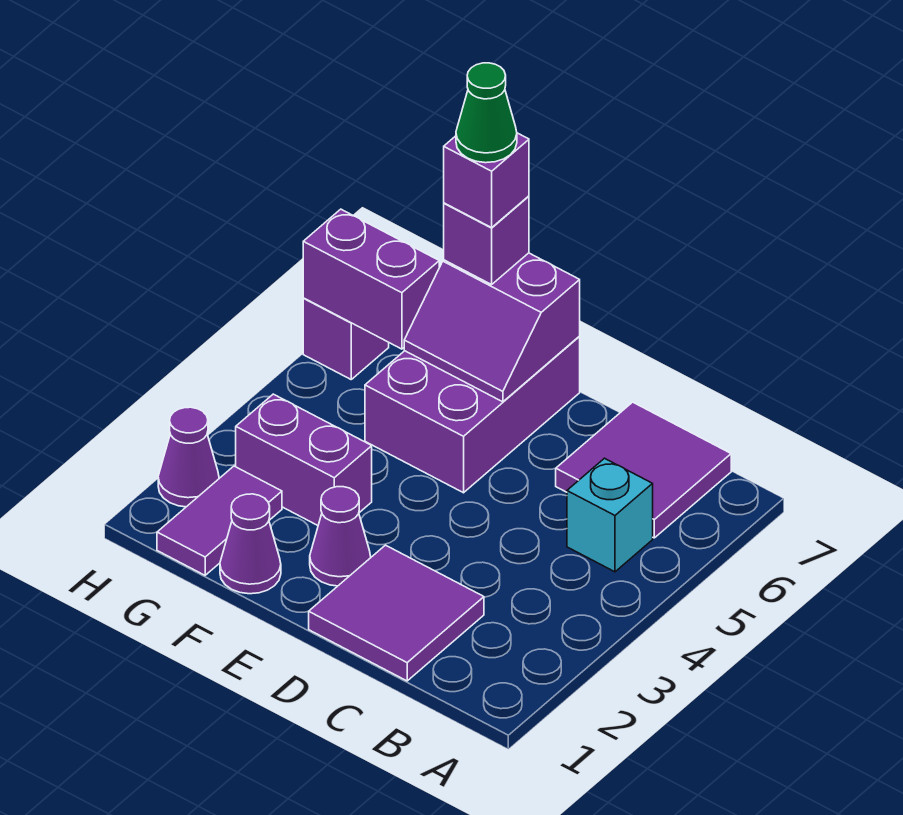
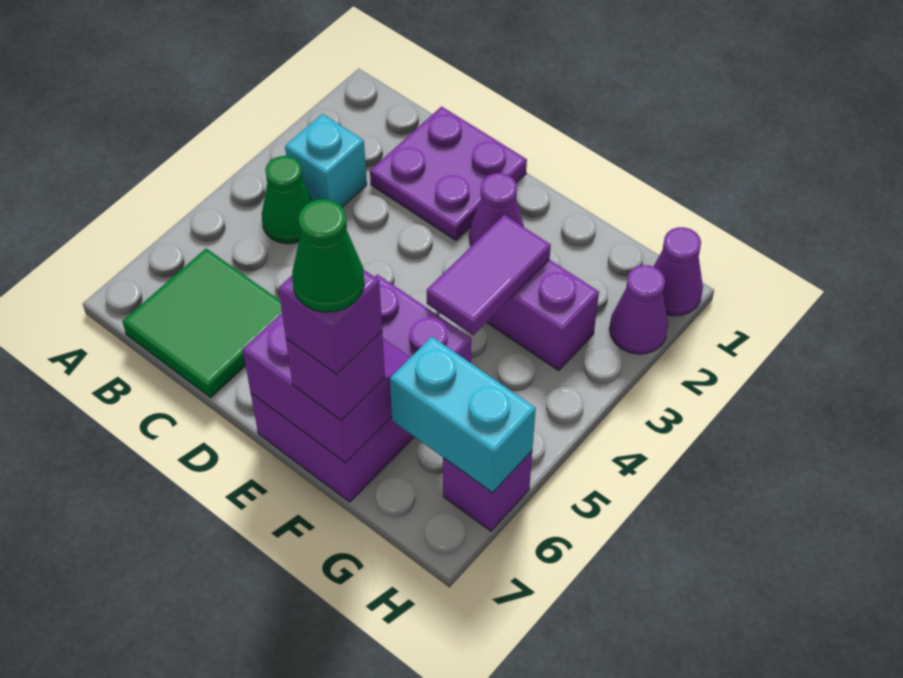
none -> green cone B4 level 1
cyan brick B5 level 1 -> cyan brick B3 level 1
purple tile B6:C7 level 1 -> green tile B6:C7 level 1
purple tile C1:D2 level 1 -> purple plate C1:D2 level 1
purple cone F1 level 1 -> purple cone H1 level 1
purple tile G1:G2 level 1 -> purple tile F3:F4 level 2
purple brick G6:H6 level 2 -> cyan brick G6:H6 level 2

